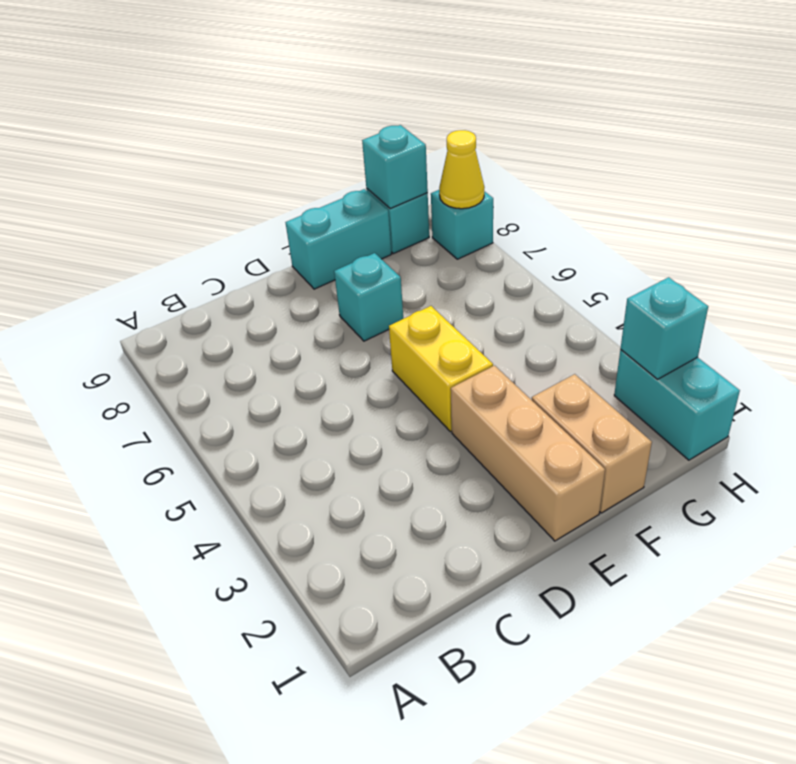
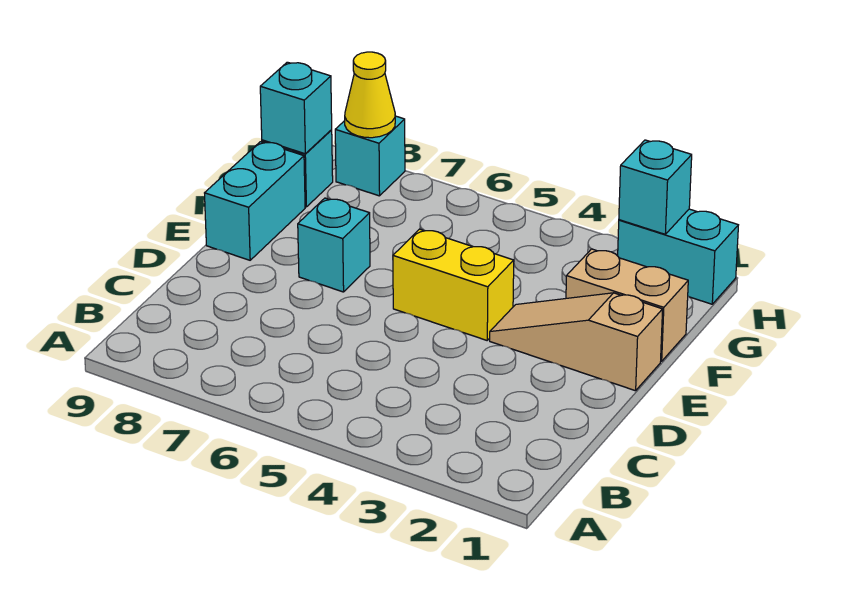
tan brick E1:E3 level 1 -> tan slope E1:E3 level 1 top 1

